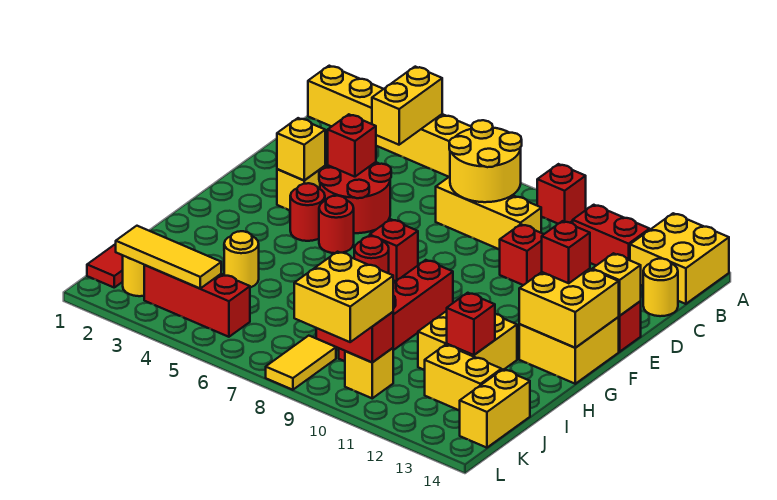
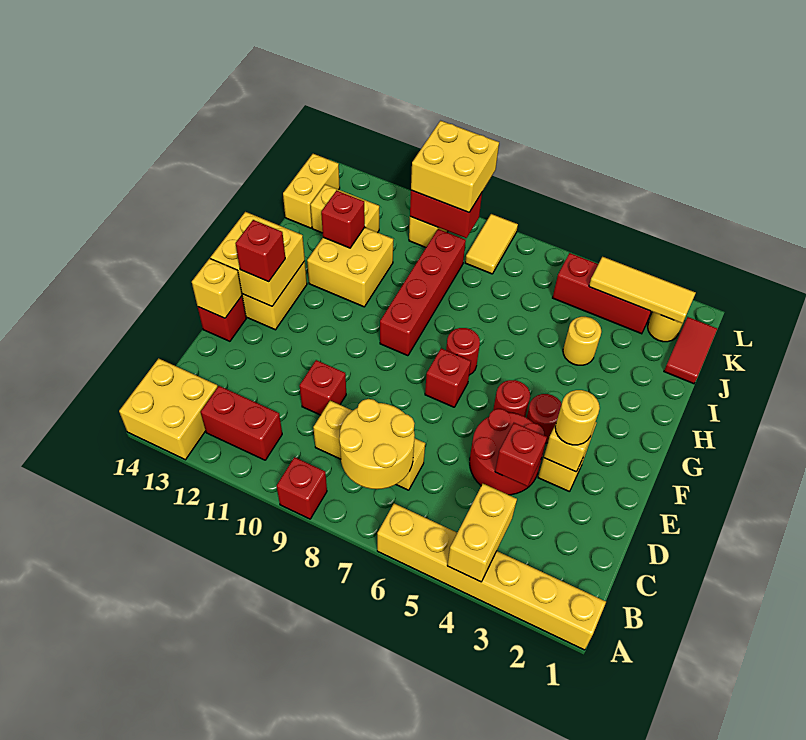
yellow round brick C14 level 1 -> yellow round brick E3 level 3

